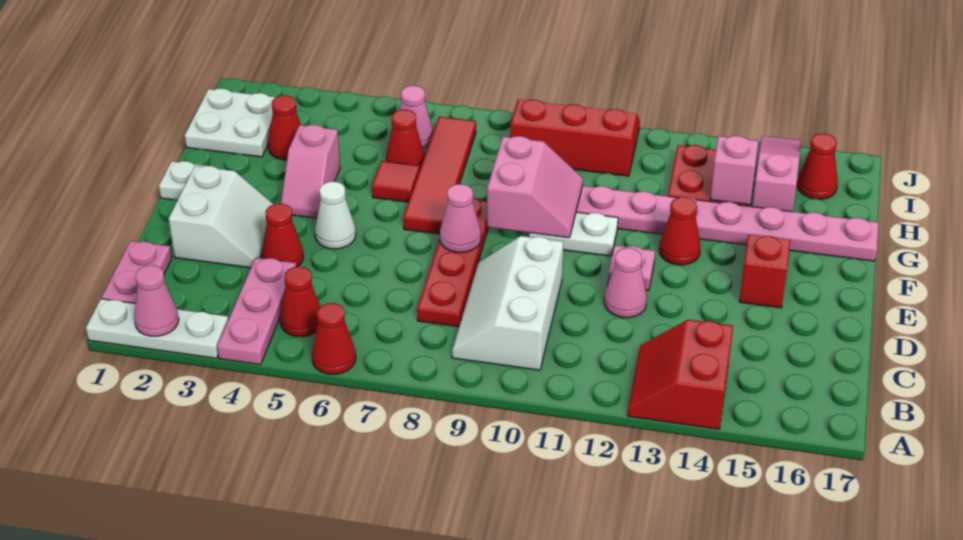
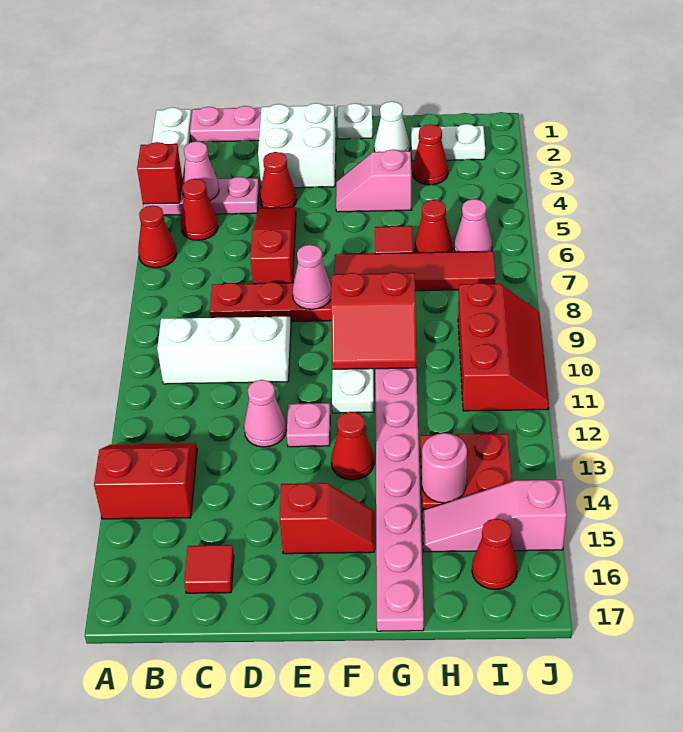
pink cone A2 level 2 -> pink cone B4 level 2
none -> red brick A4 level 2
none -> red tile C16 level 1
white slope D2:E3 level 1 top 2 -> white brick D2:E3 level 1
none -> red slope D5:D7 level 1 top 7
white cone E5 level 1 -> white cone G2 level 1
pink slope F9:G10 level 2 top 9 -> red slope F9:G10 level 2 top 9
white plate H1:I2 level 1 -> white plate H2:I2 level 1
pink brick H14 level 2 -> pink round brick H14 level 2
pink slope H15:J15 level 1 top H -> pink slope H15:J15 level 1 top J

